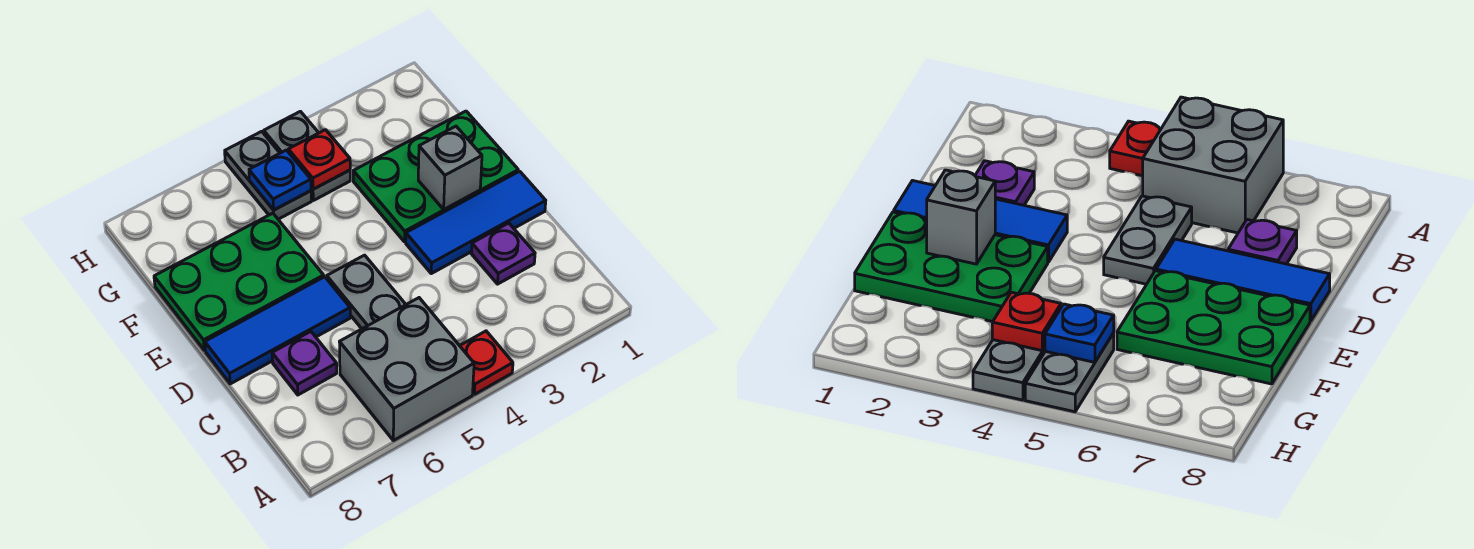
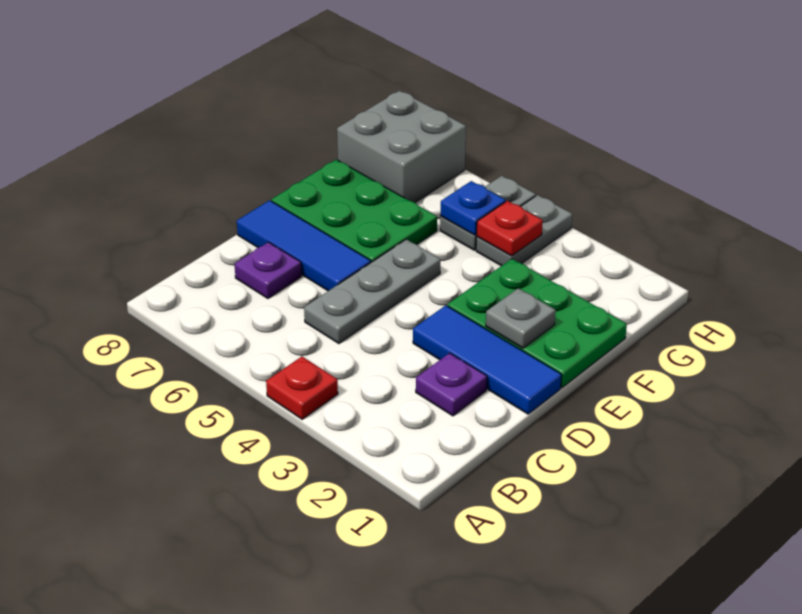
grey brick A5:B6 level 1 -> grey brick G7:H8 level 1
grey plate C5:D5 level 1 -> grey plate C5:E5 level 1
grey brick E2 level 2 -> grey plate E2 level 2

